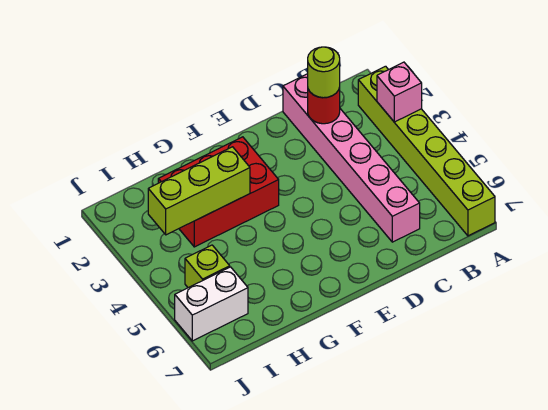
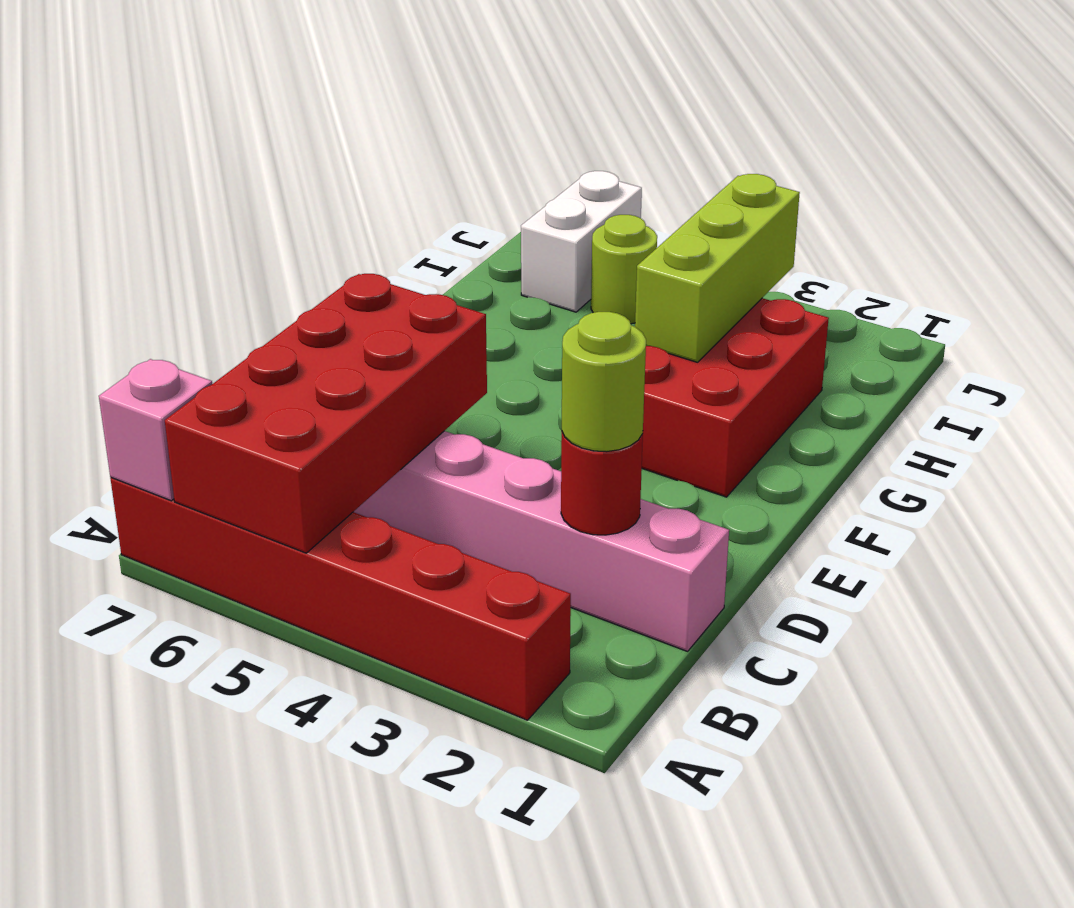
lime brick A2:A7 level 1 -> red brick A2:A7 level 1
pink brick A3 level 2 -> pink brick A7 level 2
none -> red brick A5:D6 level 2
lime brick I5 level 1 -> lime round brick I5 level 1

